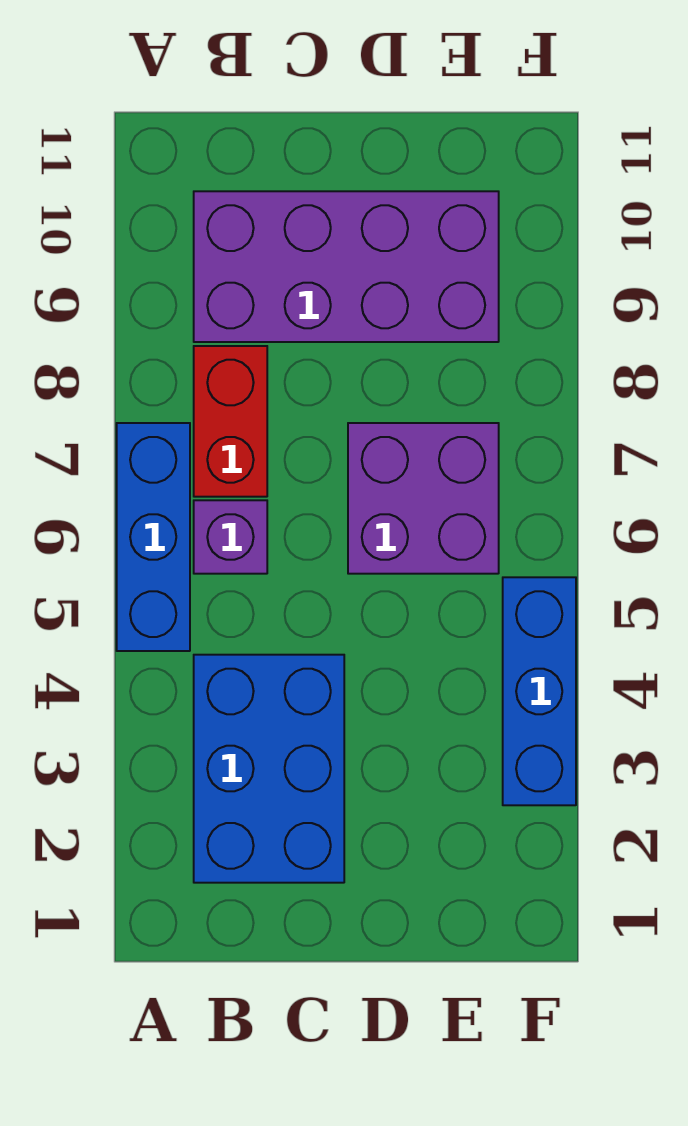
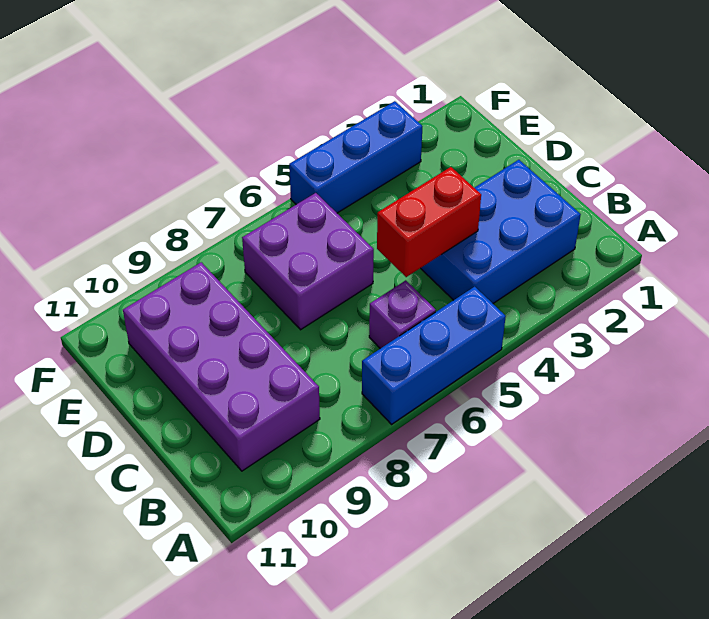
red brick B7:B8 level 1 -> red brick C4:C5 level 2

